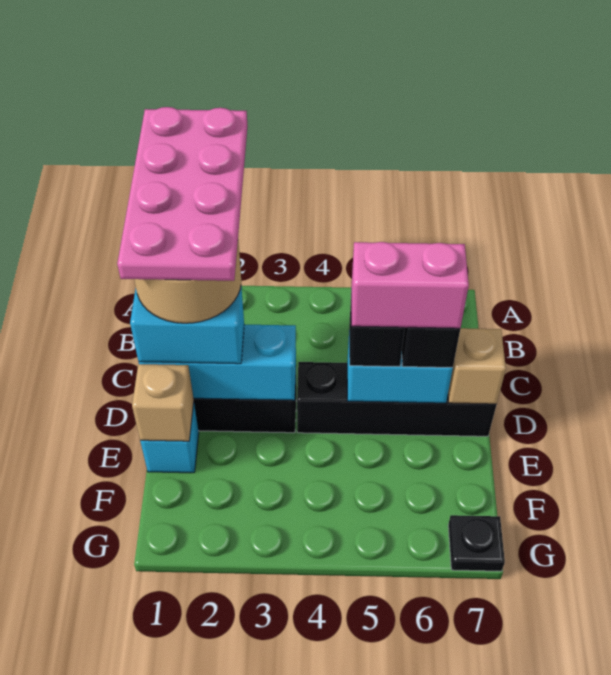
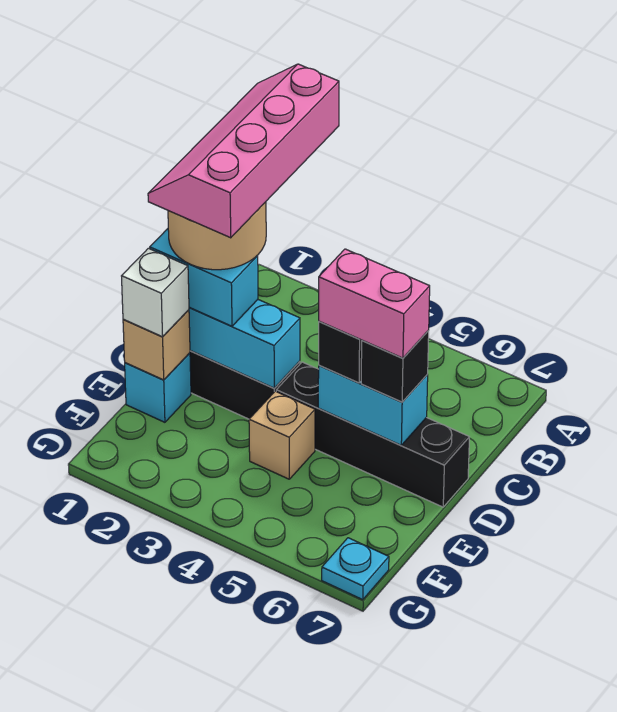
pink plate A1:D2 level 5 -> pink slope A1:D2 level 5 top 2
tan brick D7 level 2 -> tan brick E4 level 1
none -> white brick E1 level 3
black plate G7 level 1 -> cyan plate G7 level 1

